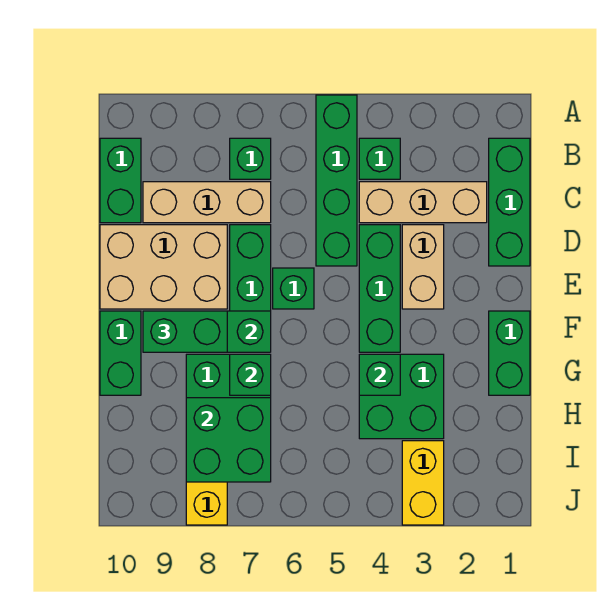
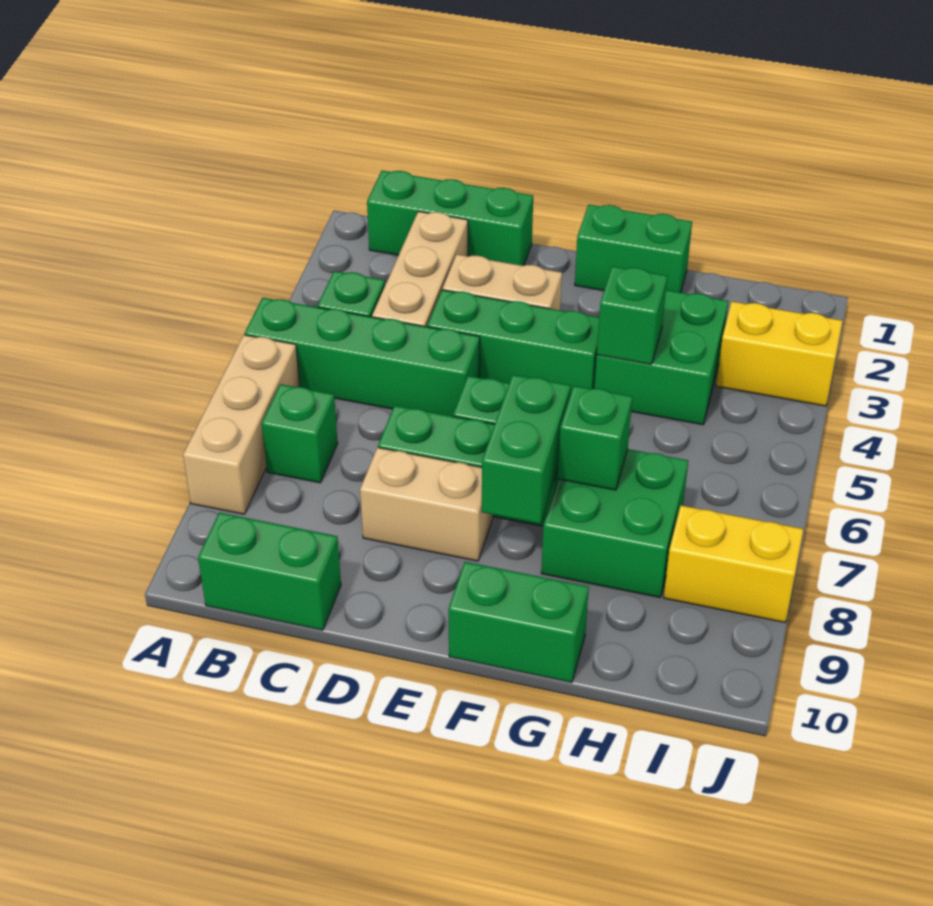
tan brick C7:C9 level 1 -> tan brick A6:A8 level 1
tan brick D8:E10 level 1 -> tan brick D8:E8 level 1
green brick F8:F9 level 3 -> none
green brick H7:I8 level 2 -> none

